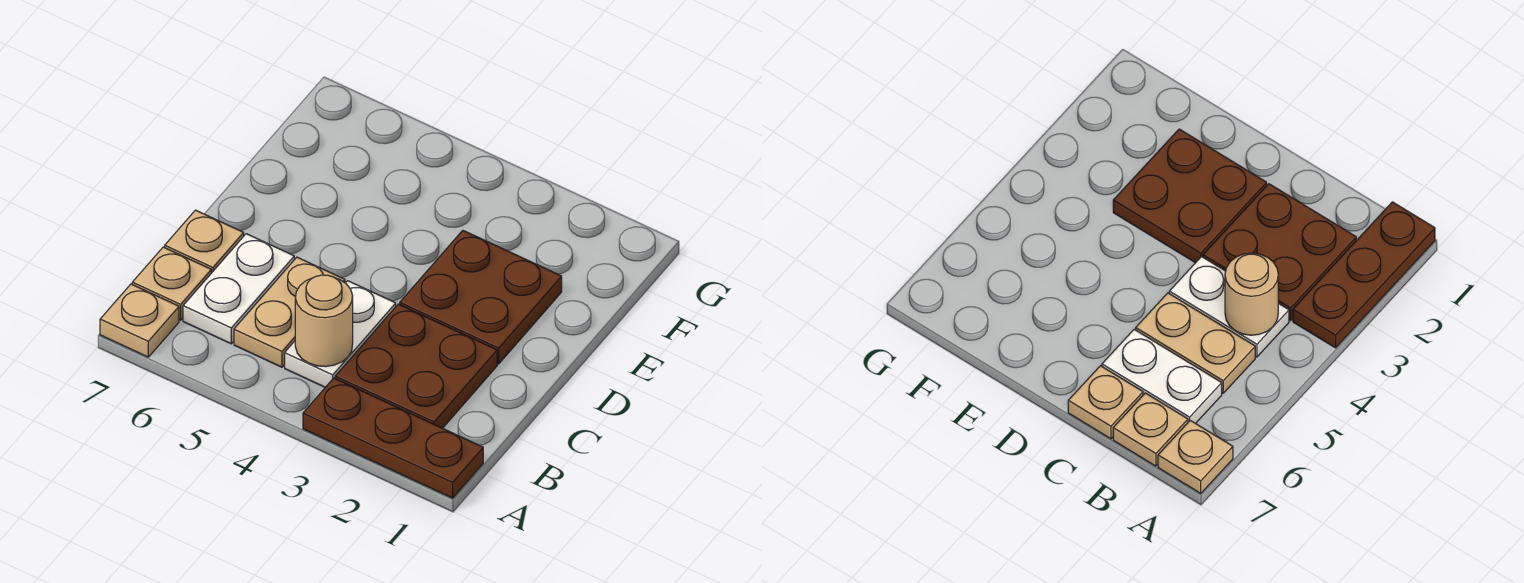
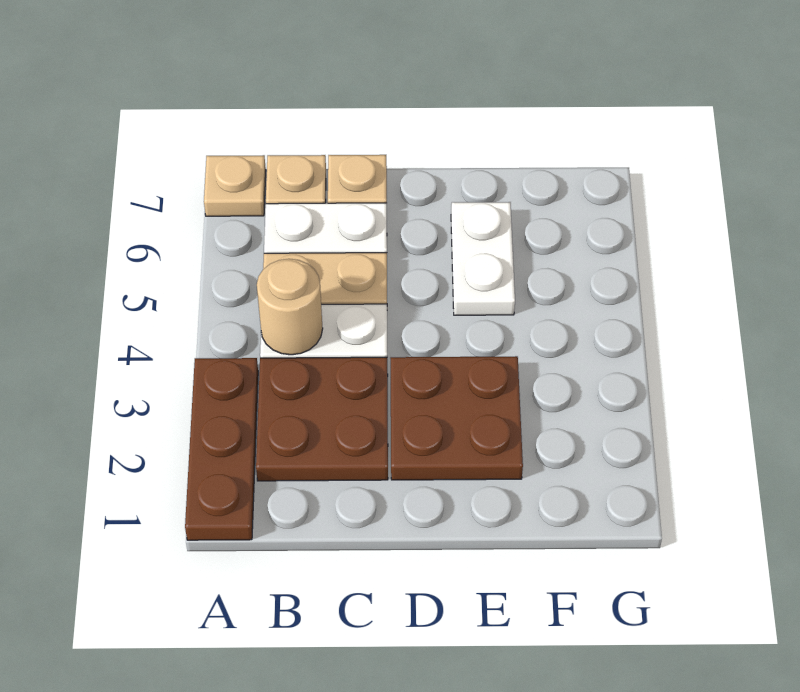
none -> white plate E5:E6 level 1

